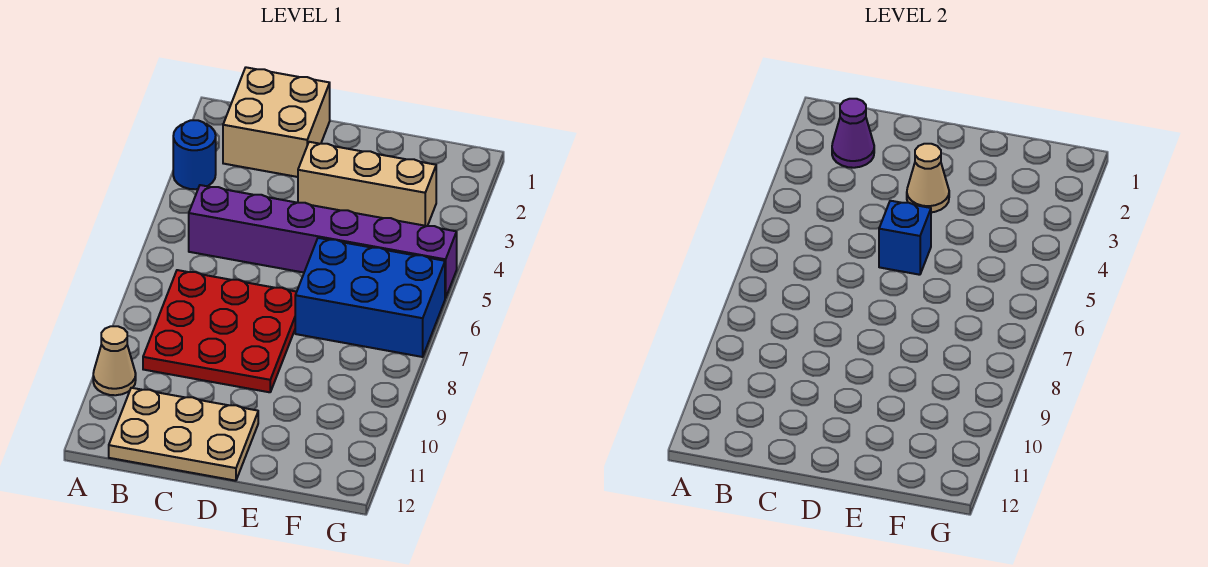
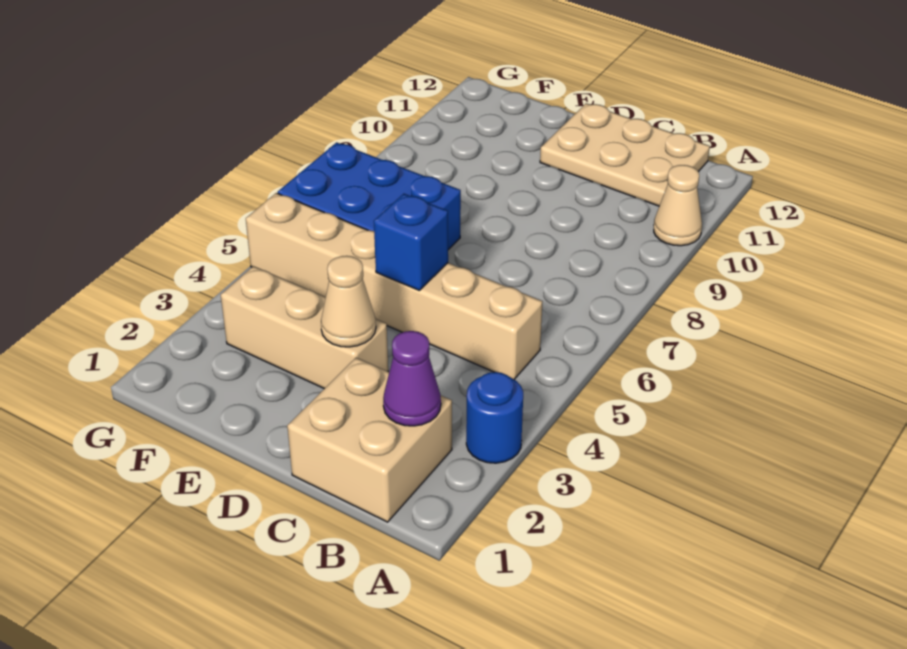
purple brick B5:G5 level 1 -> tan brick B5:G5 level 1
red plate B7:D9 level 1 -> none

